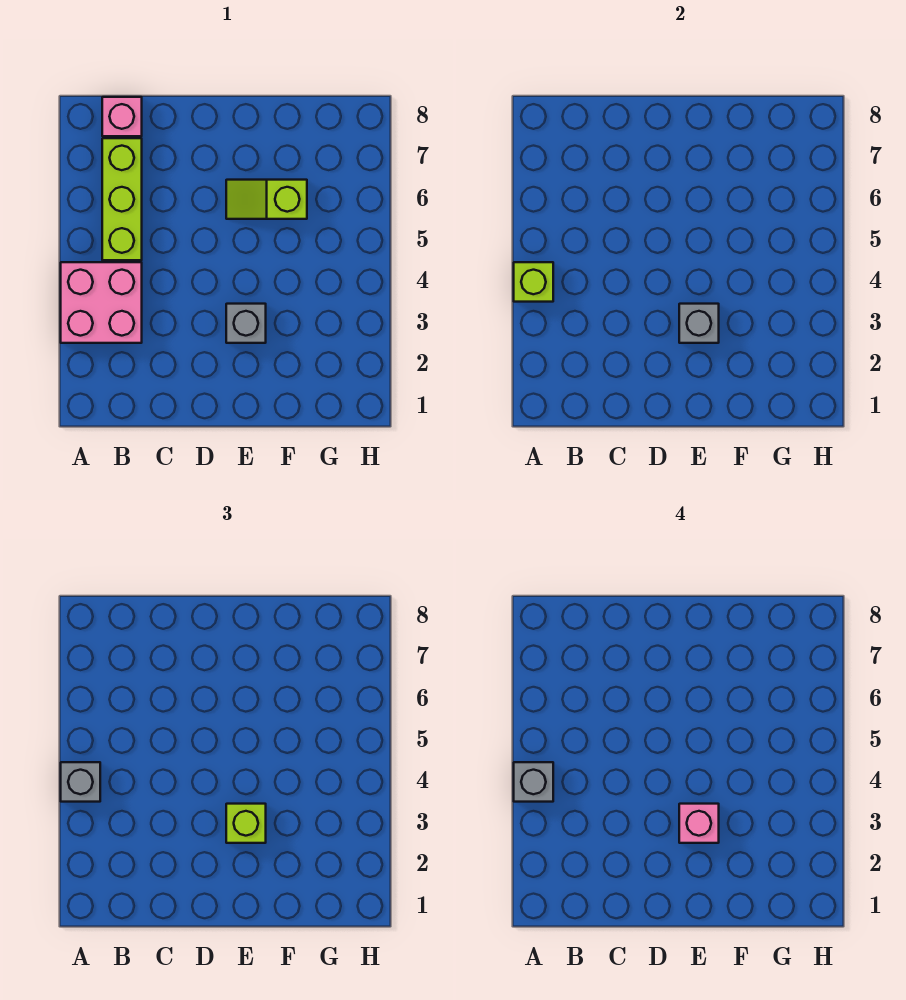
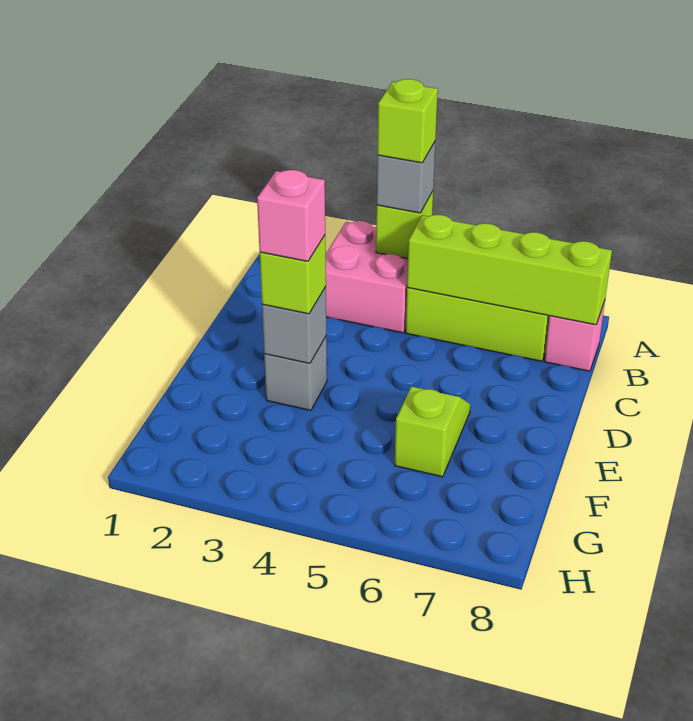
grey brick A4 level 4 -> lime brick A4 level 4
none -> lime brick B5:B8 level 2

